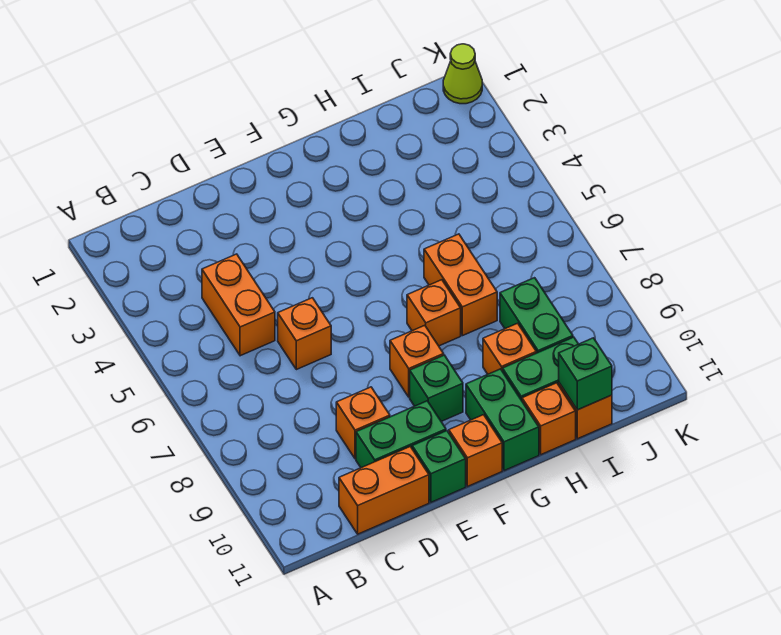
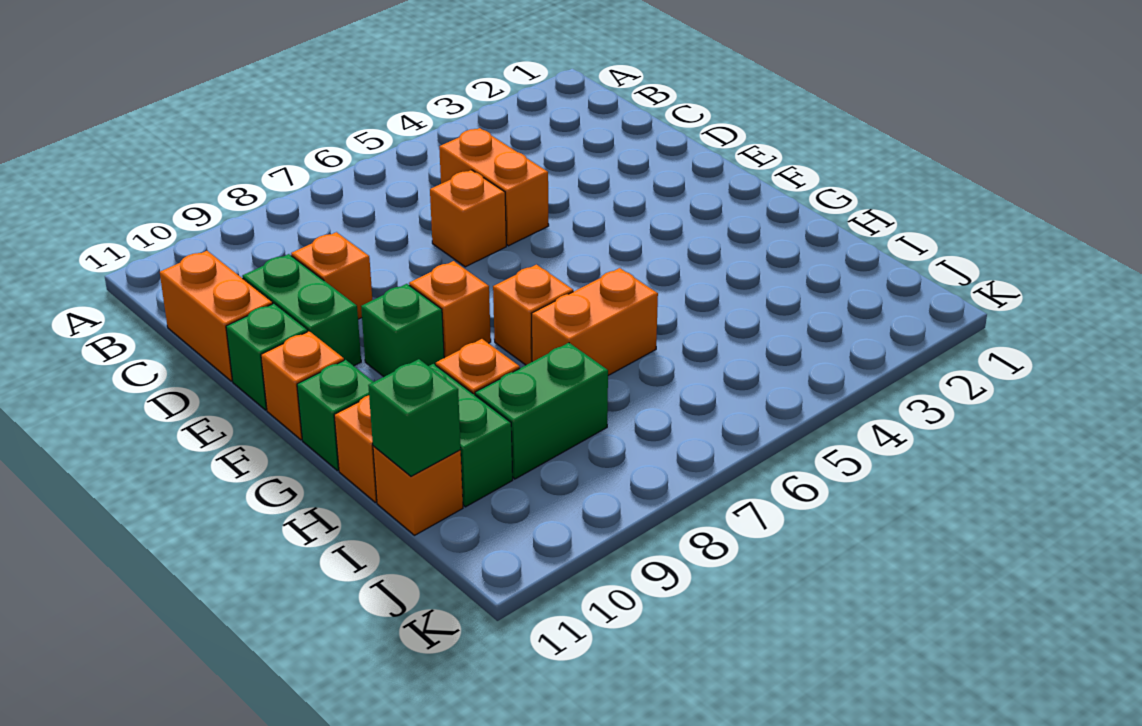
orange brick C4:C5 level 1 -> orange brick C5:D5 level 1
green brick G10:G11 level 1 -> green brick G11 level 1
lime cone K1 level 1 -> none

